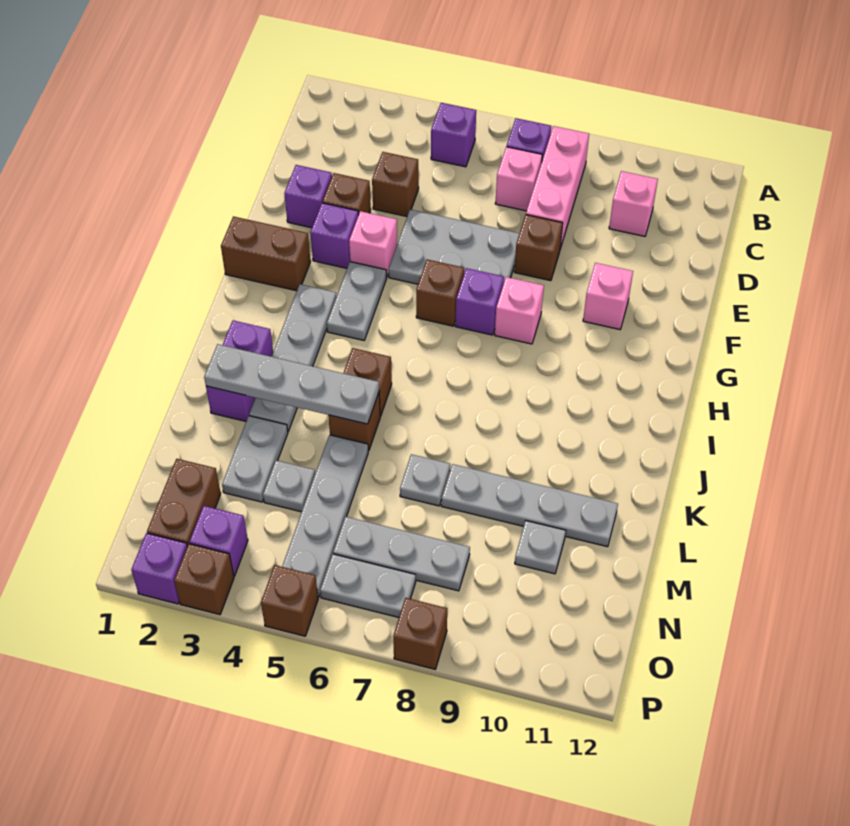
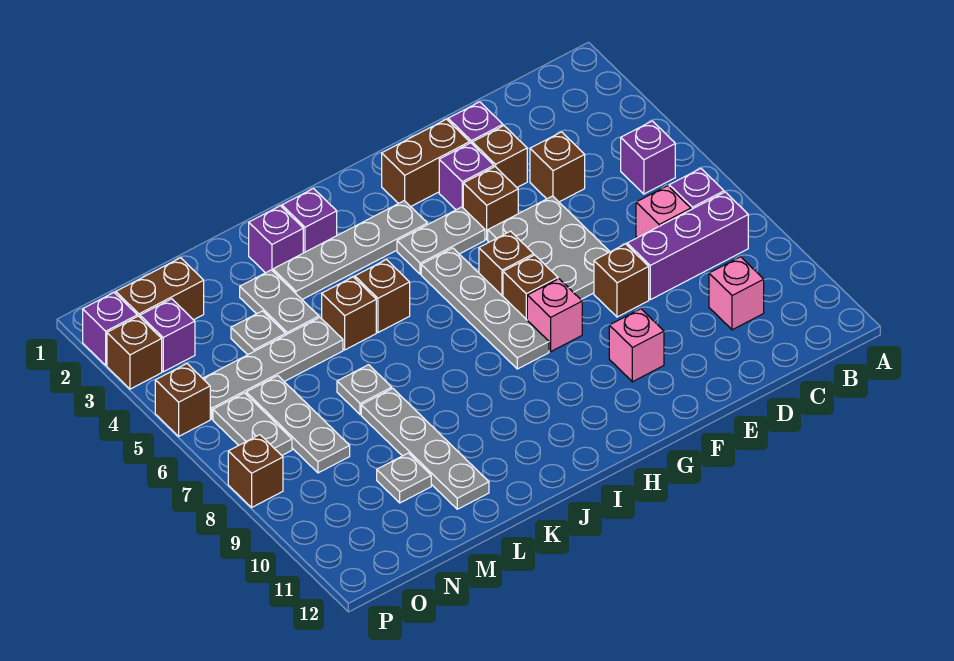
pink brick B8:D8 level 1 -> purple brick B8:D8 level 1
pink brick F4 level 1 -> brown brick F4 level 1
brown brick G1:G2 level 1 -> brown brick F2:G2 level 1
purple brick G7 level 1 -> brown brick G7 level 1
grey plate K2:K5 level 2 -> grey plate H5:H8 level 1
grey plate L3:M3 level 1 -> grey plate L3:L4 level 1

